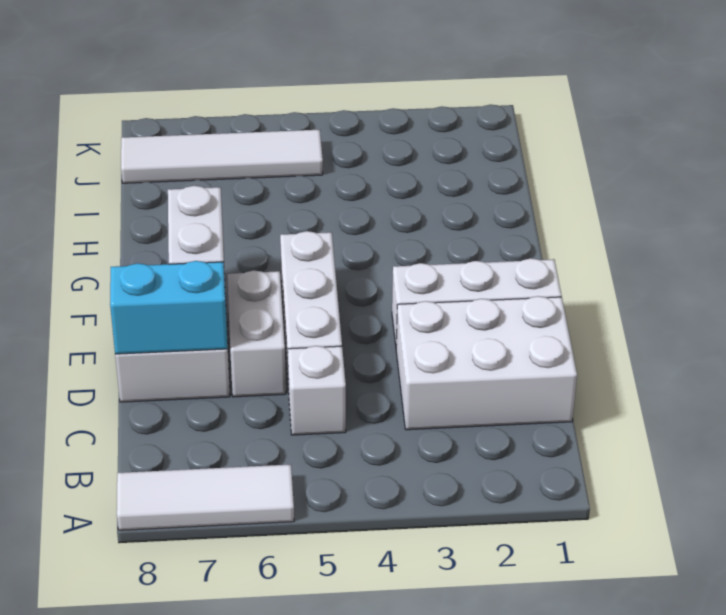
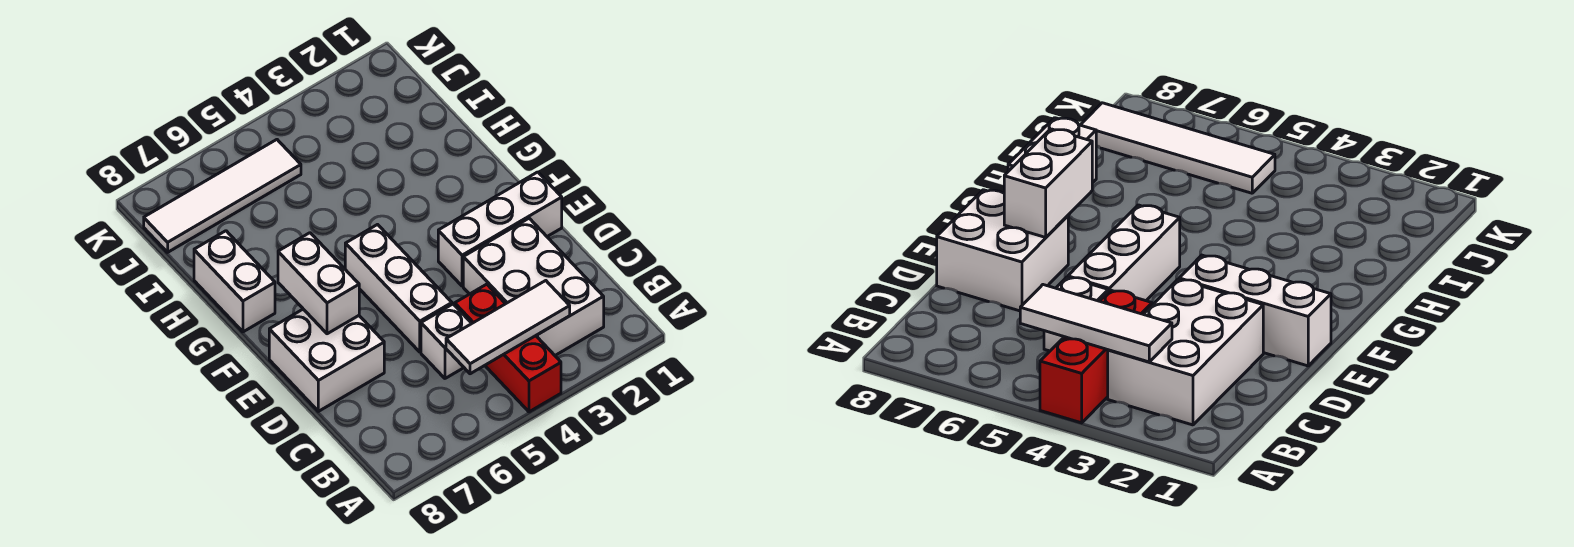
none -> red brick A4:C4 level 1
white tile A6:A8 level 1 -> white tile B3:B5 level 2
white brick C1:D3 level 1 -> white brick B2:D3 level 1
white brick D6:E6 level 1 -> white brick G8:H8 level 1
cyan brick D7:D8 level 2 -> none

